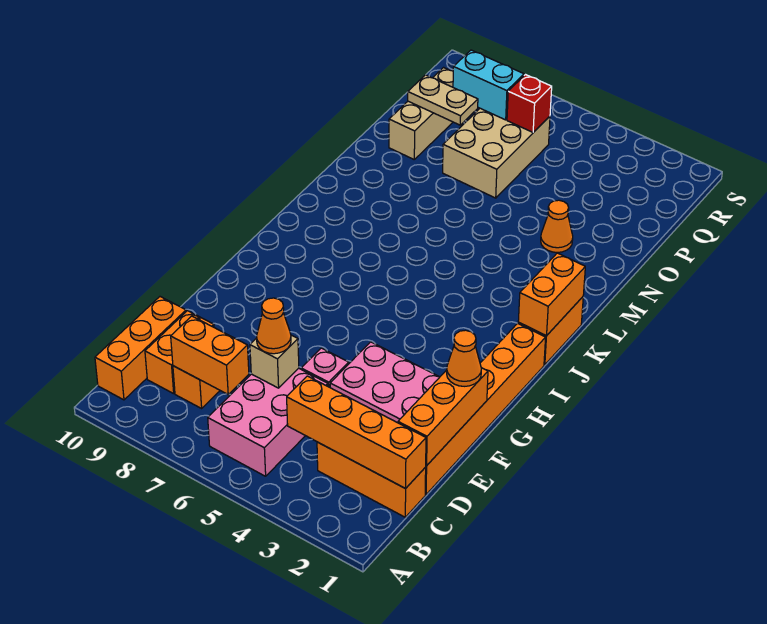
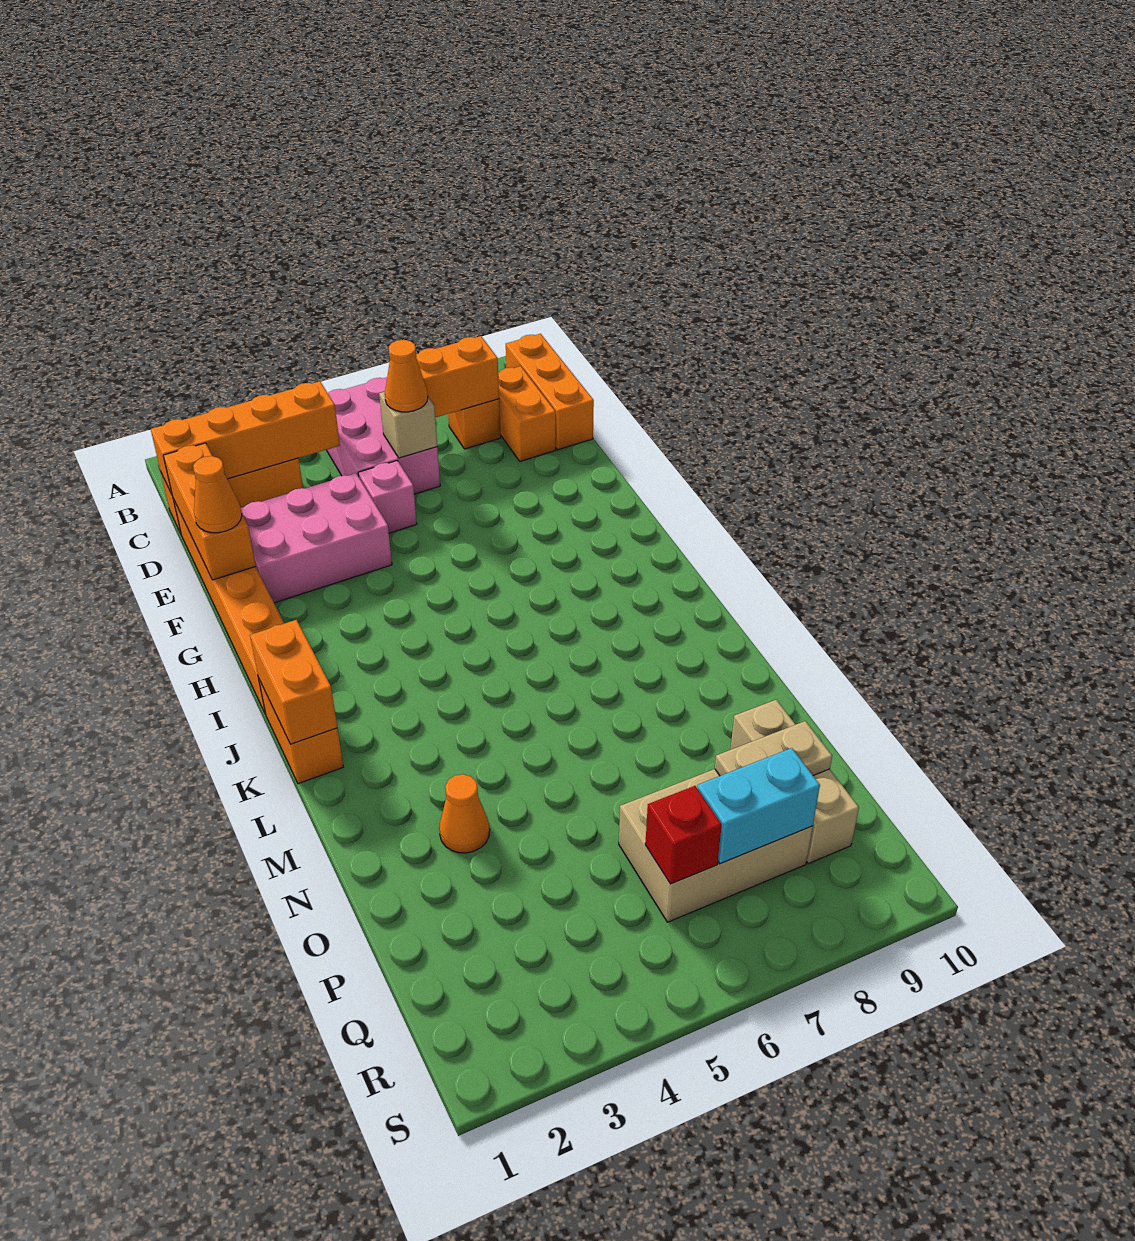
tan brick O6:Q7 level 1 -> tan brick P6:Q8 level 1

